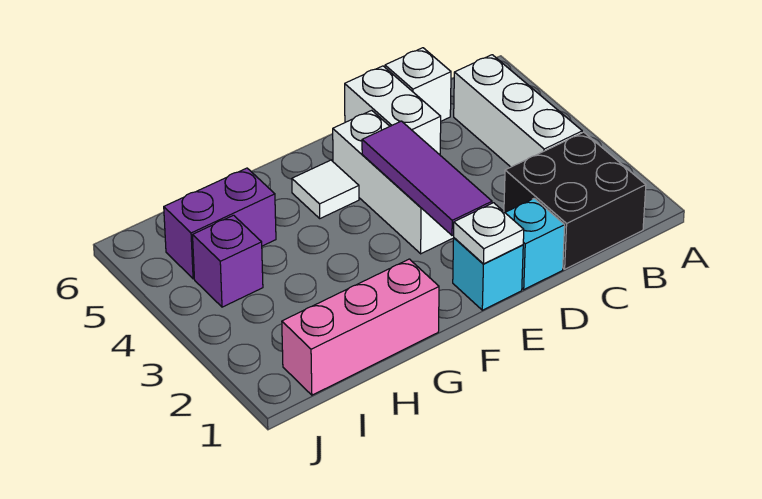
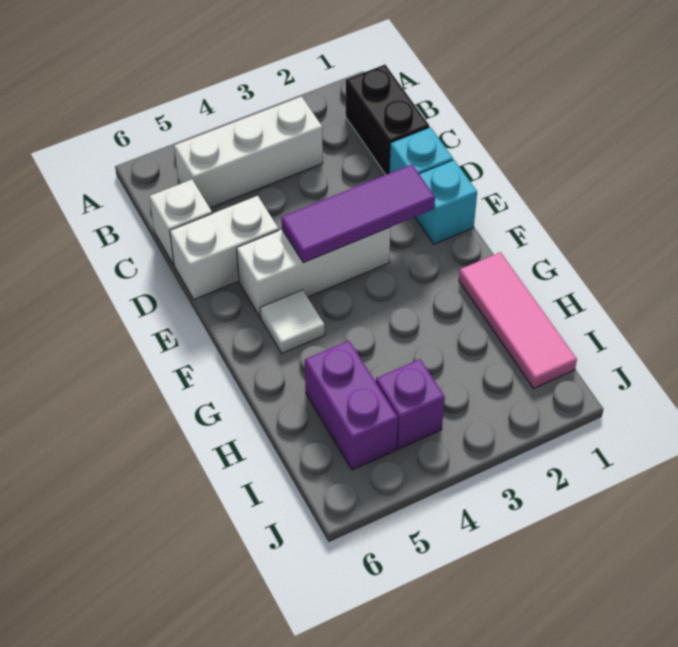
black brick B1:C2 level 1 -> black brick B1:C1 level 1
white plate E1 level 2 -> none
pink brick G1:I1 level 1 -> pink tile G1:I1 level 1

